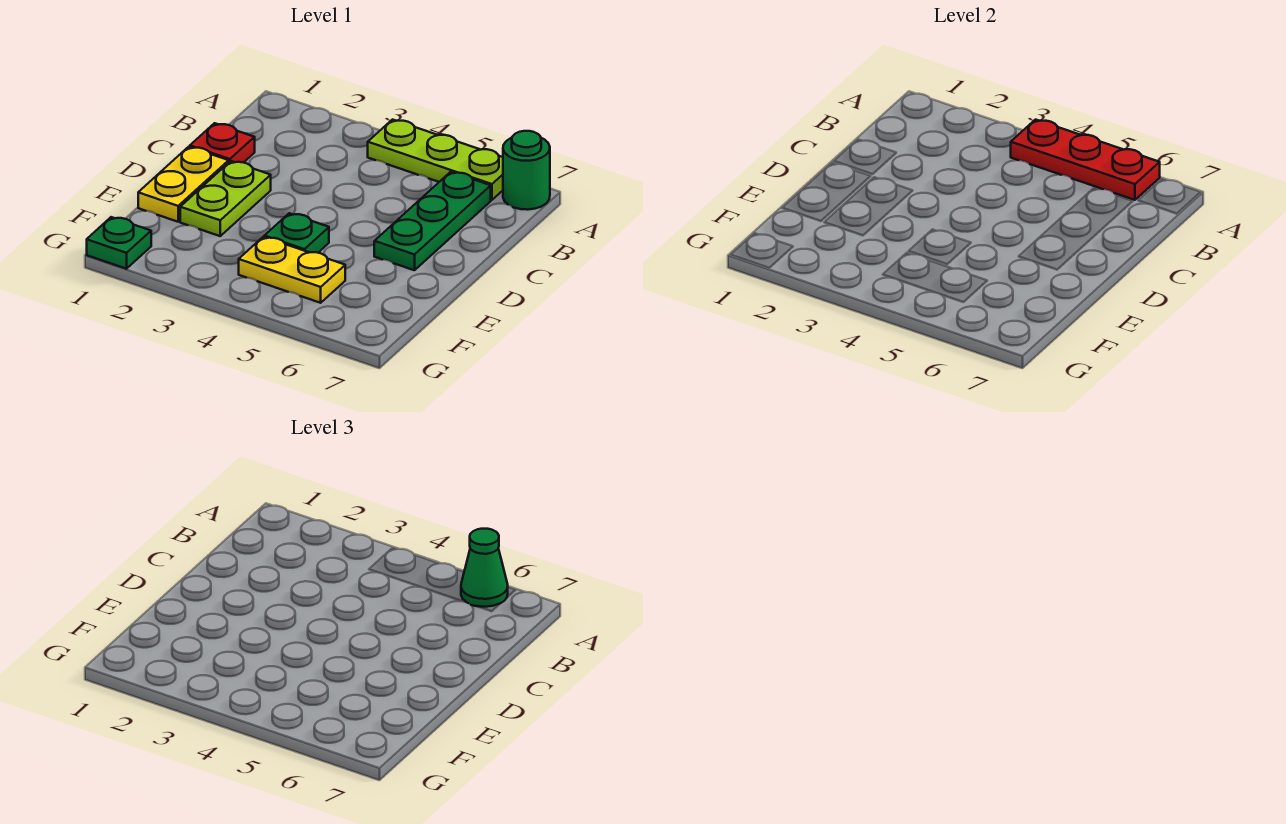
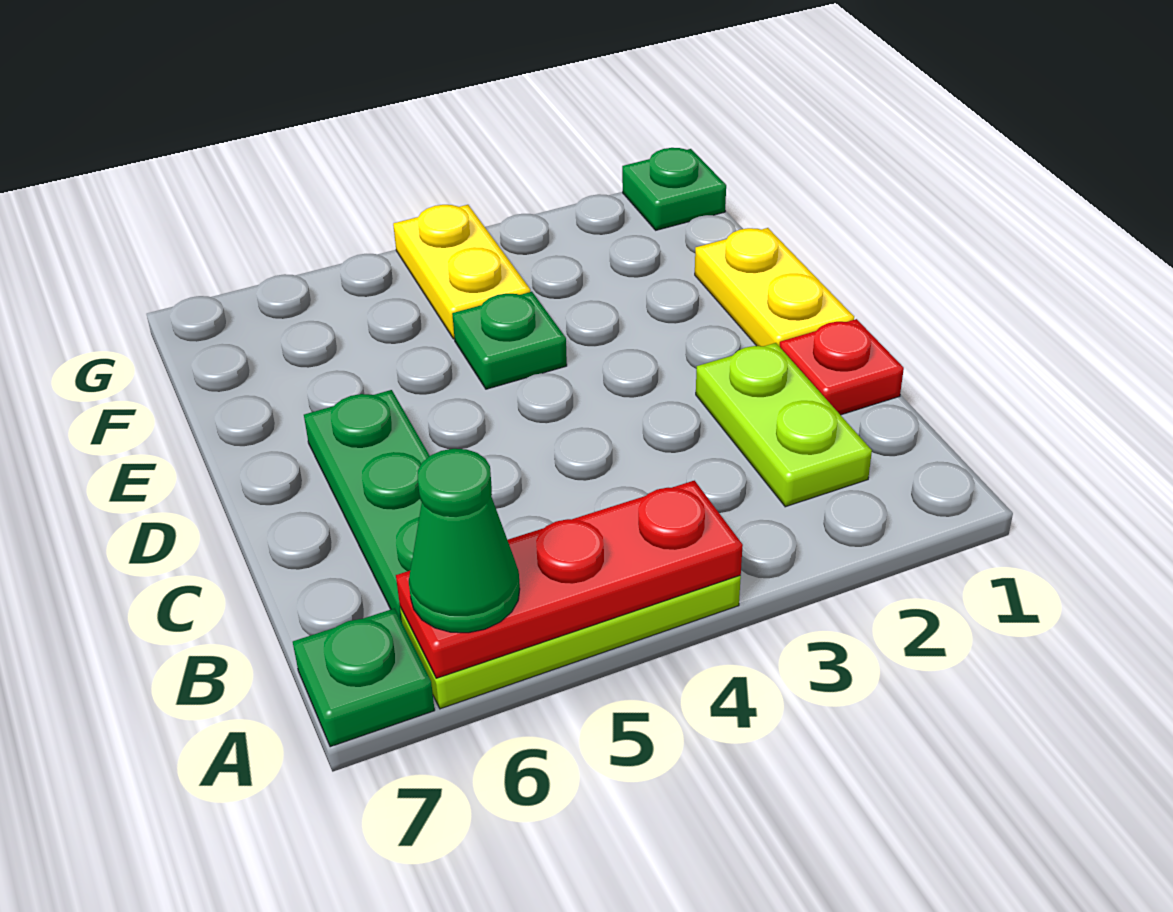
green round brick A7 level 1 -> green plate A7 level 1
lime plate D2:E2 level 1 -> lime plate B2:C2 level 1
yellow plate F4:F5 level 1 -> yellow plate F4:G4 level 1

